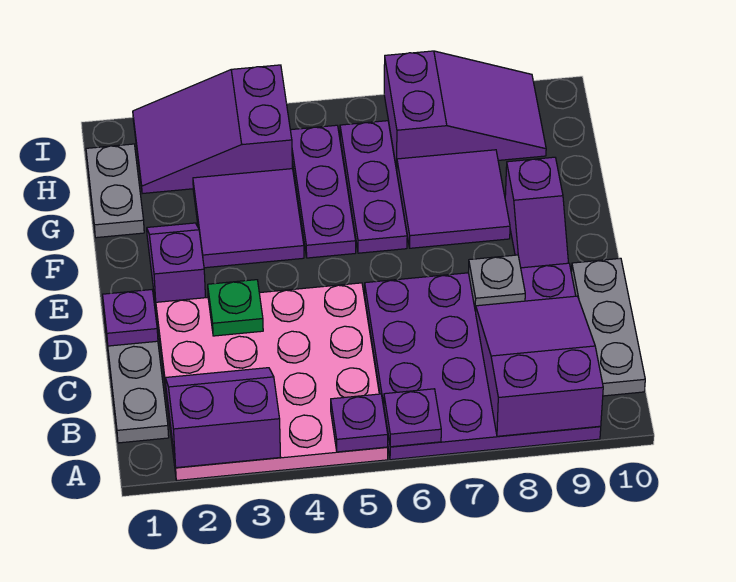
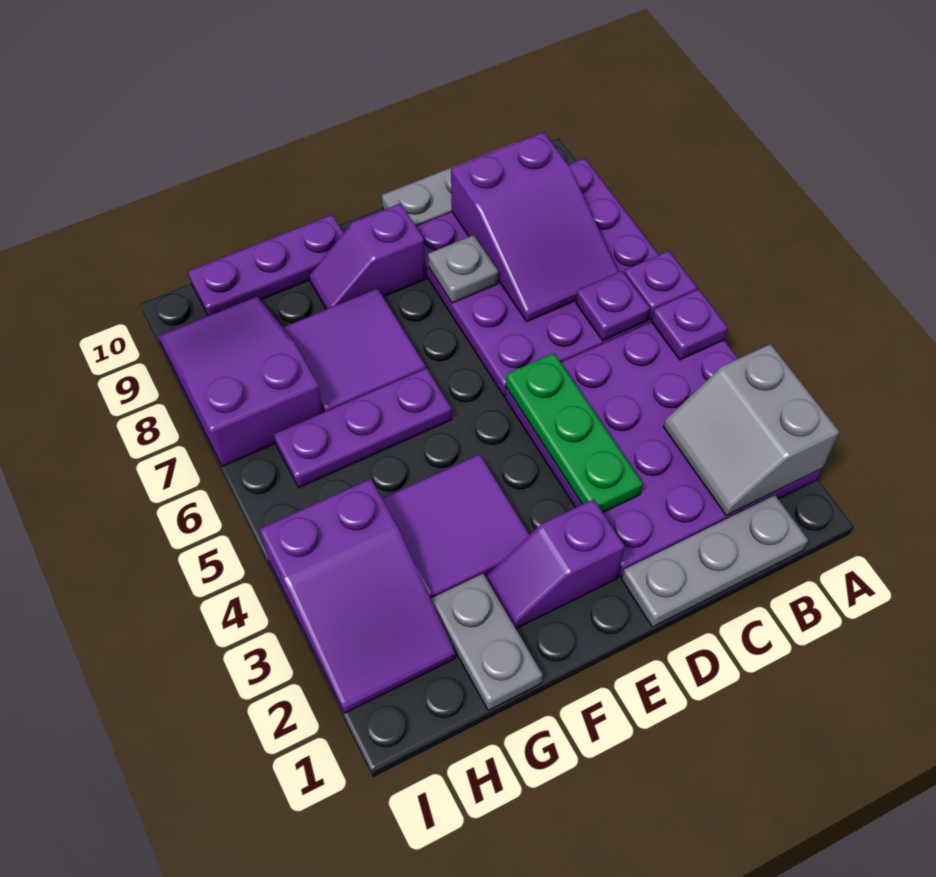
pink plate A2:D5 level 1 -> purple plate A2:D5 level 1
purple slope A2:B3 level 2 top A -> grey slope A2:B3 level 2 top A
purple slope A8:C9 level 2 top A -> purple slope B7:C9 level 2 top 9
purple plate D1 level 2 -> purple plate B6 level 2
green plate D3 level 2 -> green plate D3:D5 level 2
purple slope E9:F9 level 1 top F -> purple slope E9:F9 level 1 top E
purple plate F5:H5 level 1 -> purple plate F10:H10 level 1
grey plate G1:H1 level 1 -> grey plate G1:G2 level 1

